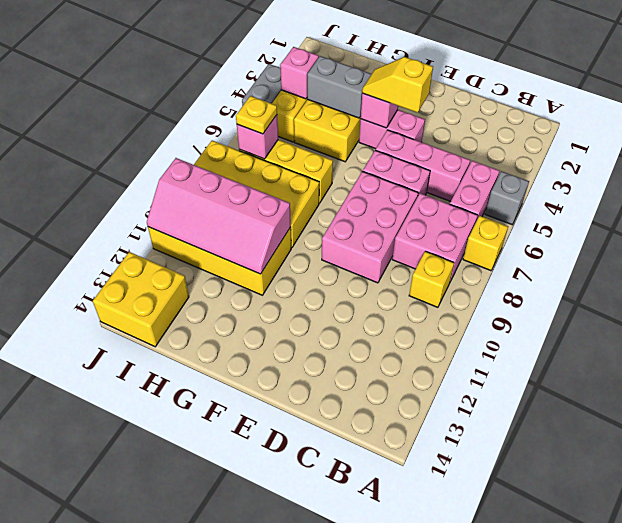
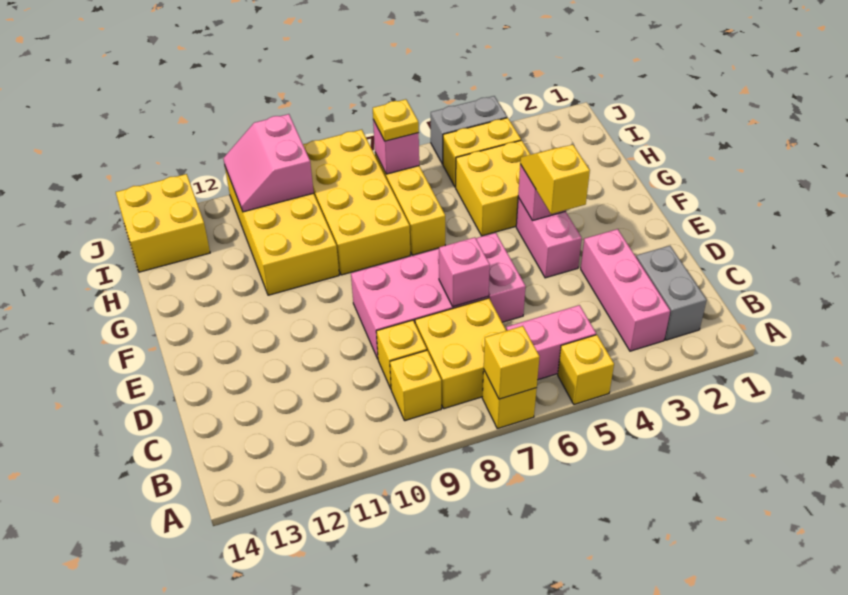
grey brick A5 level 1 -> yellow brick A5 level 1
none -> yellow brick A7 level 2
pink brick B7:C8 level 1 -> yellow brick B7:C8 level 1
pink brick C5:E5 level 1 -> pink brick B3:D3 level 1
none -> yellow brick C9 level 1
grey brick G4:H4 level 2 -> grey brick B2:C2 level 1
pink slope G10:J11 level 2 top 10 -> pink slope I10:J11 level 2 top 10
pink brick I4 level 2 -> pink brick D7 level 2

